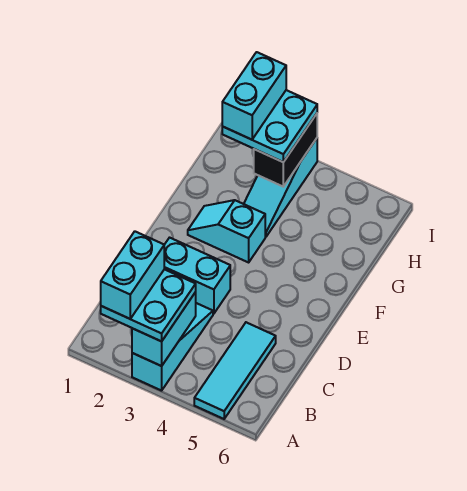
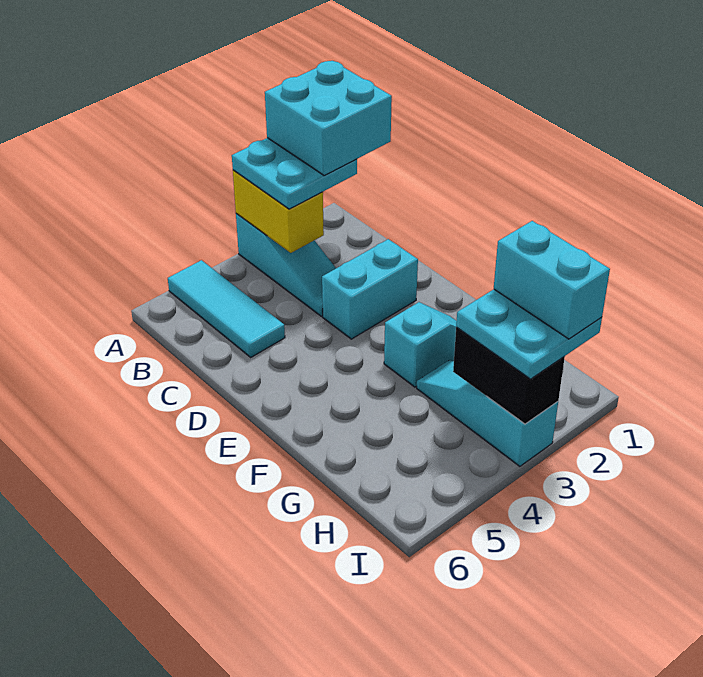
cyan brick A2:B2 level 4 -> cyan brick A1:B2 level 4
cyan brick A3:B3 level 2 -> yellow brick A3:B3 level 2

